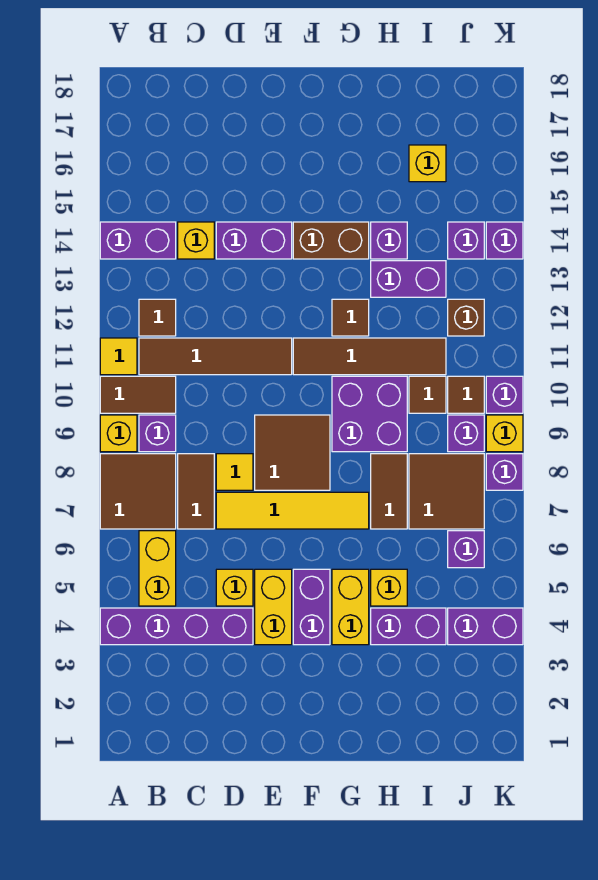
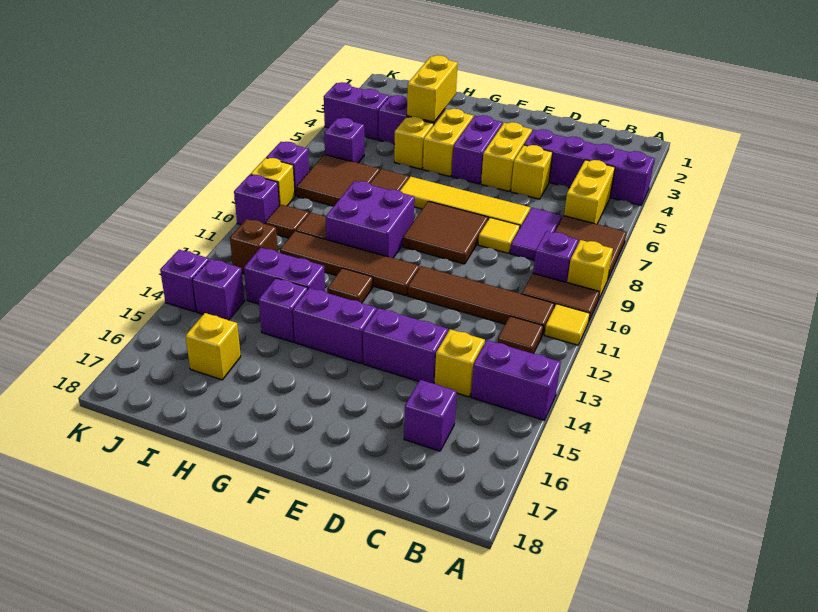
brown tile C7:C8 level 1 -> purple tile C7:C8 level 1
brown brick F14:G14 level 1 -> purple brick F14:G14 level 1
none -> yellow brick H3:H4 level 2
purple brick J9 level 1 -> purple brick C16 level 1

